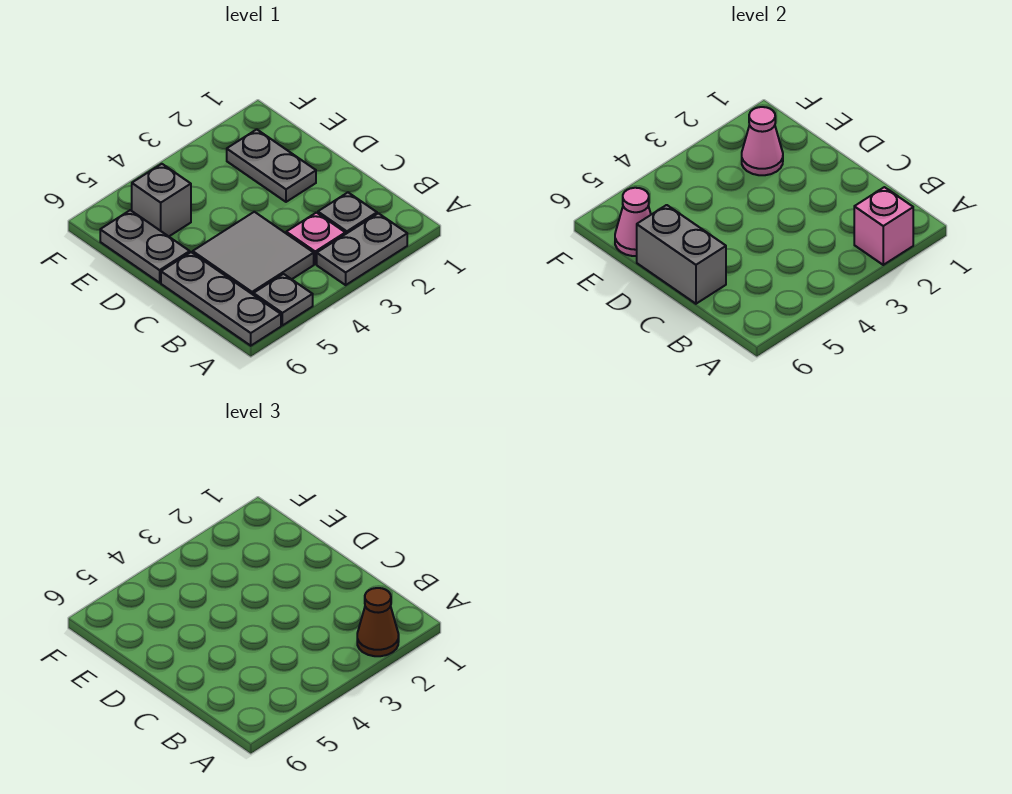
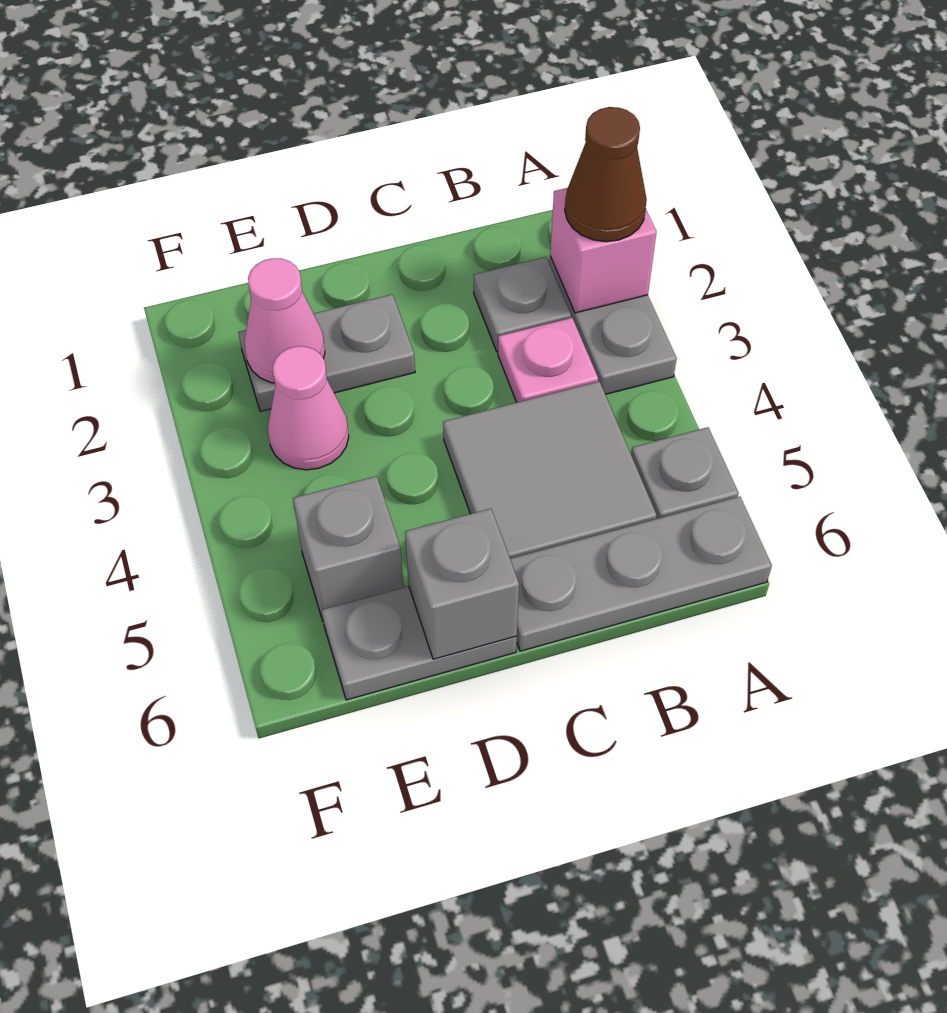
grey brick C6:D6 level 2 -> grey brick D6 level 2
pink cone E6 level 2 -> pink cone E3 level 1

